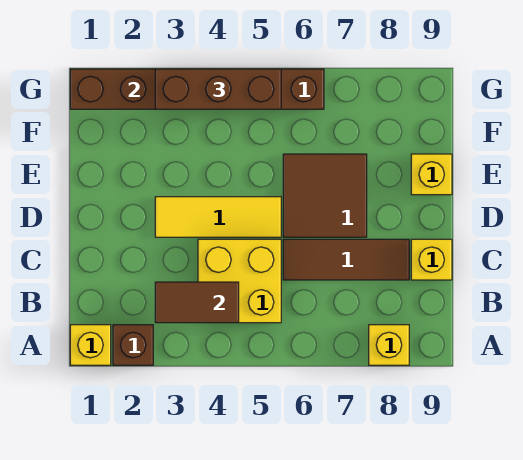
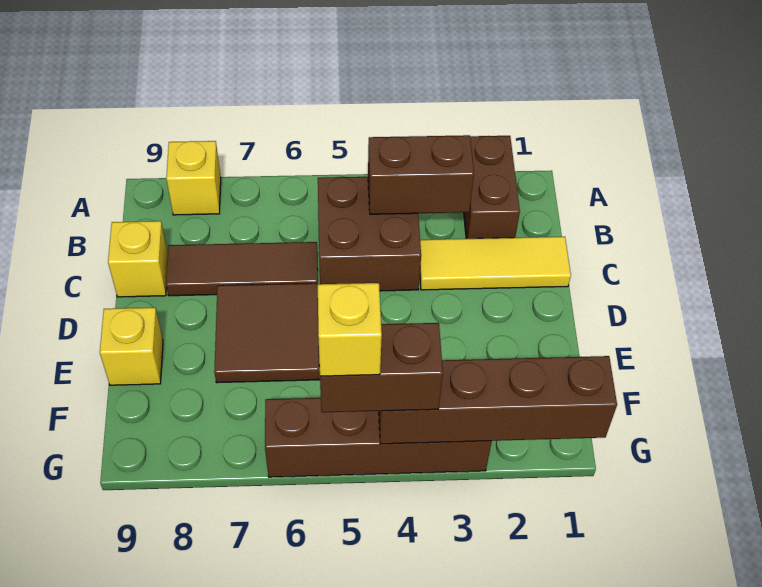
yellow brick A1 level 1 -> yellow brick G5 level 4
brown brick A2 level 1 -> brown brick A2:B2 level 1
brown tile B3:B4 level 2 -> brown brick B3:B4 level 2
yellow brick B4:C5 level 1 -> brown brick B4:C5 level 1
yellow tile D3:D5 level 1 -> yellow tile C1:C3 level 1
brown brick G3:G5 level 3 -> brown brick G4:G5 level 3

